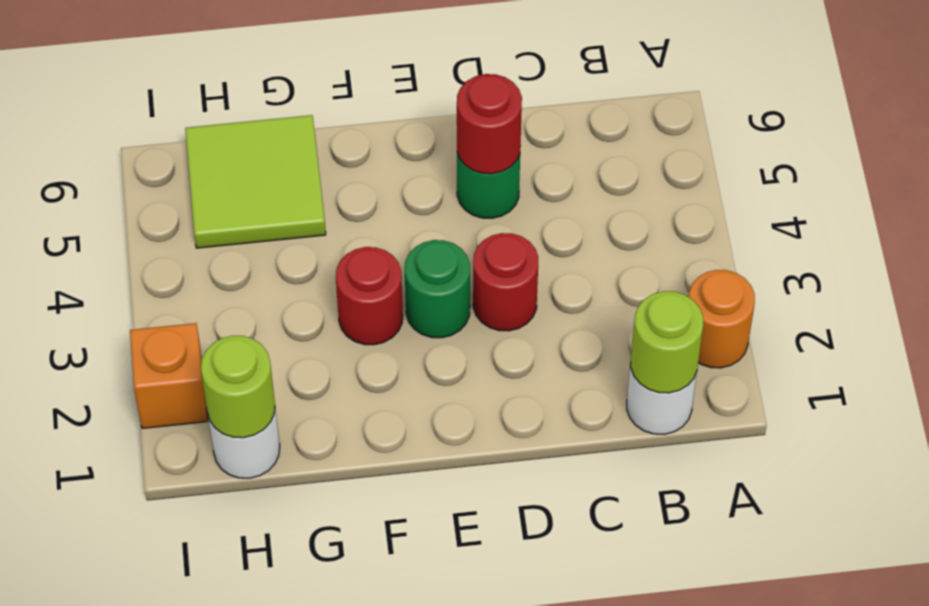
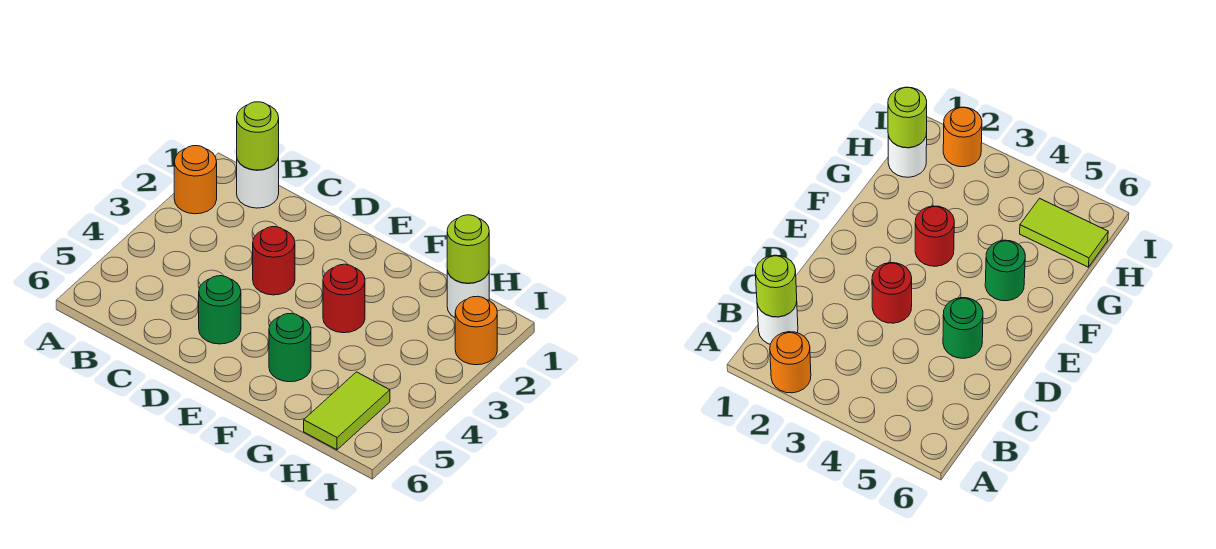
red round brick D5 level 2 -> none
green round brick E3 level 1 -> green round brick F5 level 1
lime tile G5:H6 level 1 -> lime tile H5:H6 level 1
orange brick I2 level 1 -> orange round brick I2 level 1

